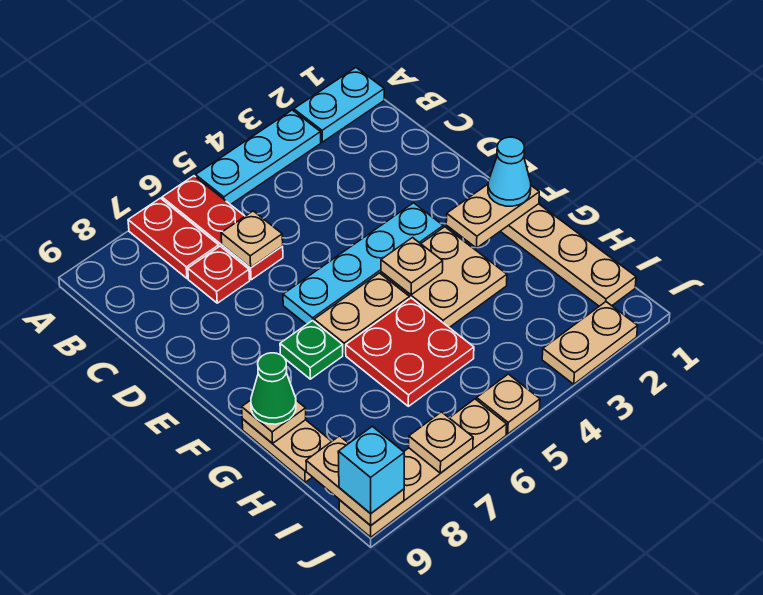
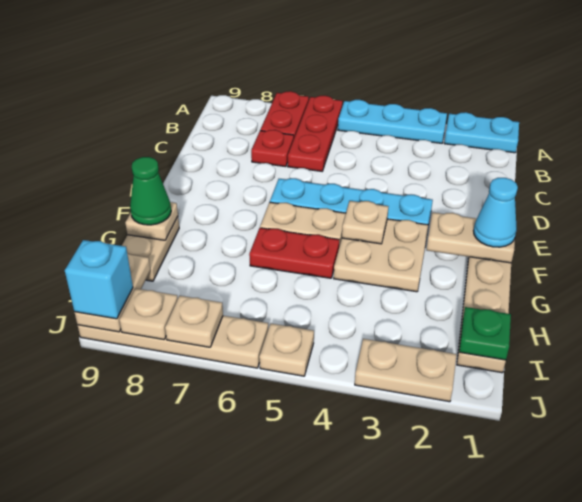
tan plate C6 level 2 -> tan plate J8 level 2
green plate F7 level 1 -> green plate I1 level 2
red plate G5:H6 level 1 -> red plate G5:G6 level 1

